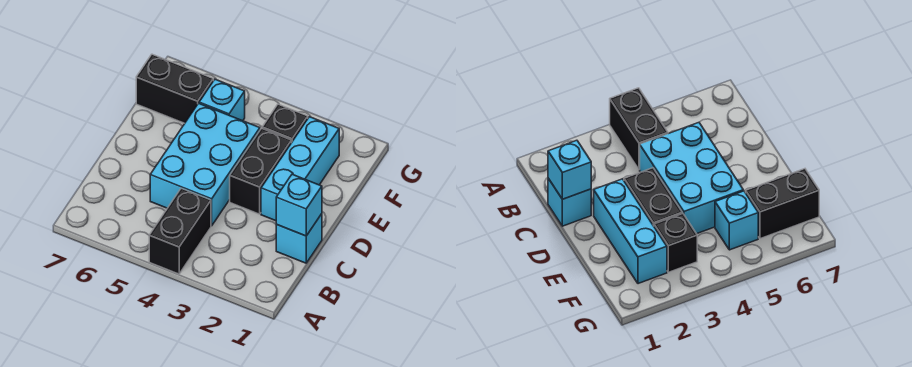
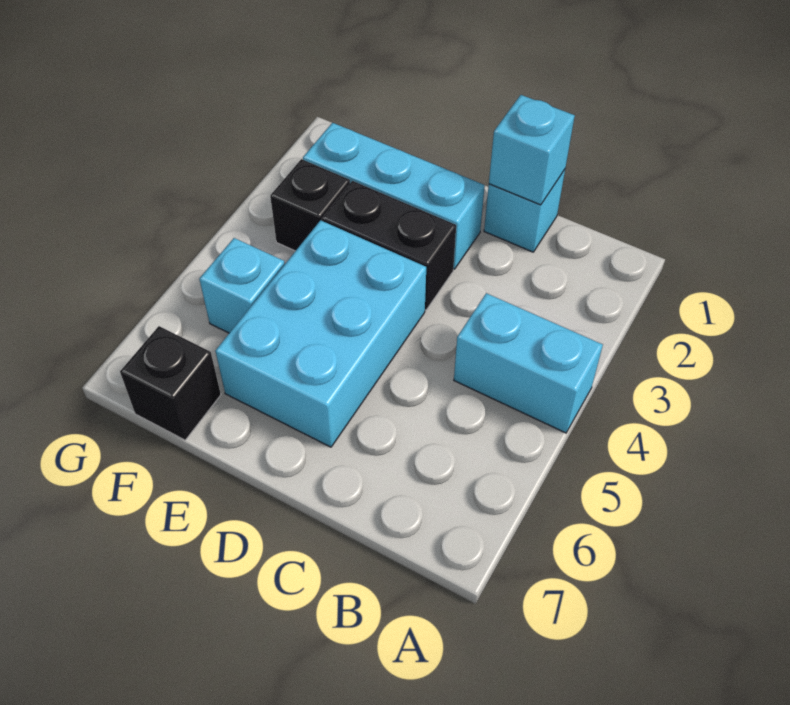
black brick A4:B4 level 1 -> cyan brick A4:B4 level 1
cyan brick C4:E5 level 1 -> cyan brick D4:E6 level 1
black brick F6:F7 level 1 -> black brick F7 level 1

